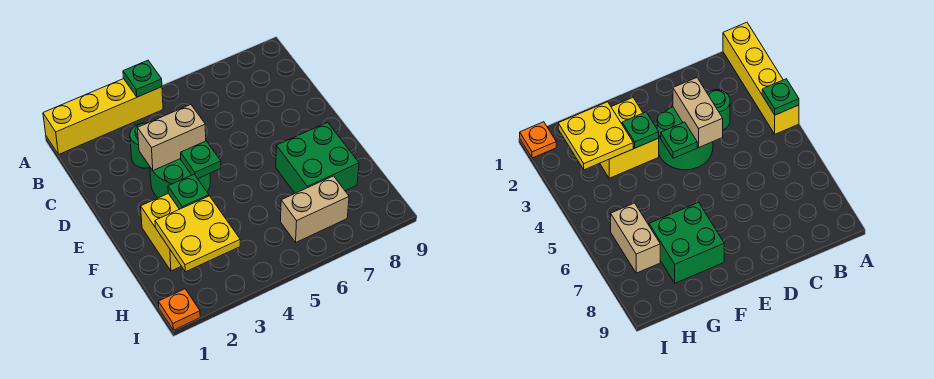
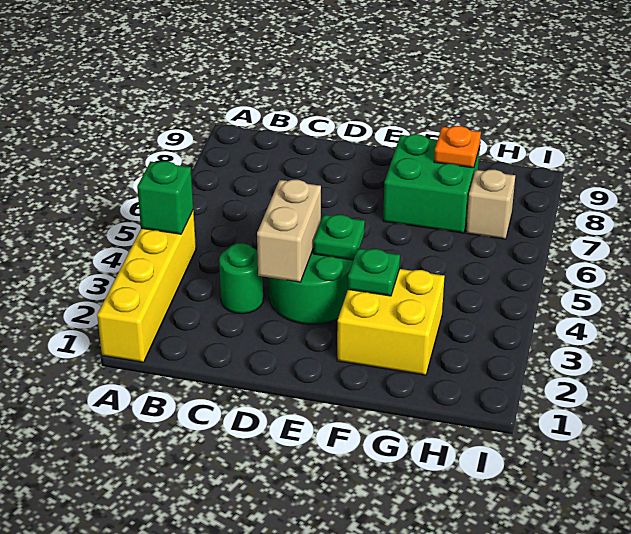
green plate A4 level 2 -> green brick A4 level 2
yellow plate G2:H3 level 2 -> none
tan brick H6:H7 level 1 -> tan brick H7 level 1
orange plate I1 level 1 -> orange plate G8 level 2

